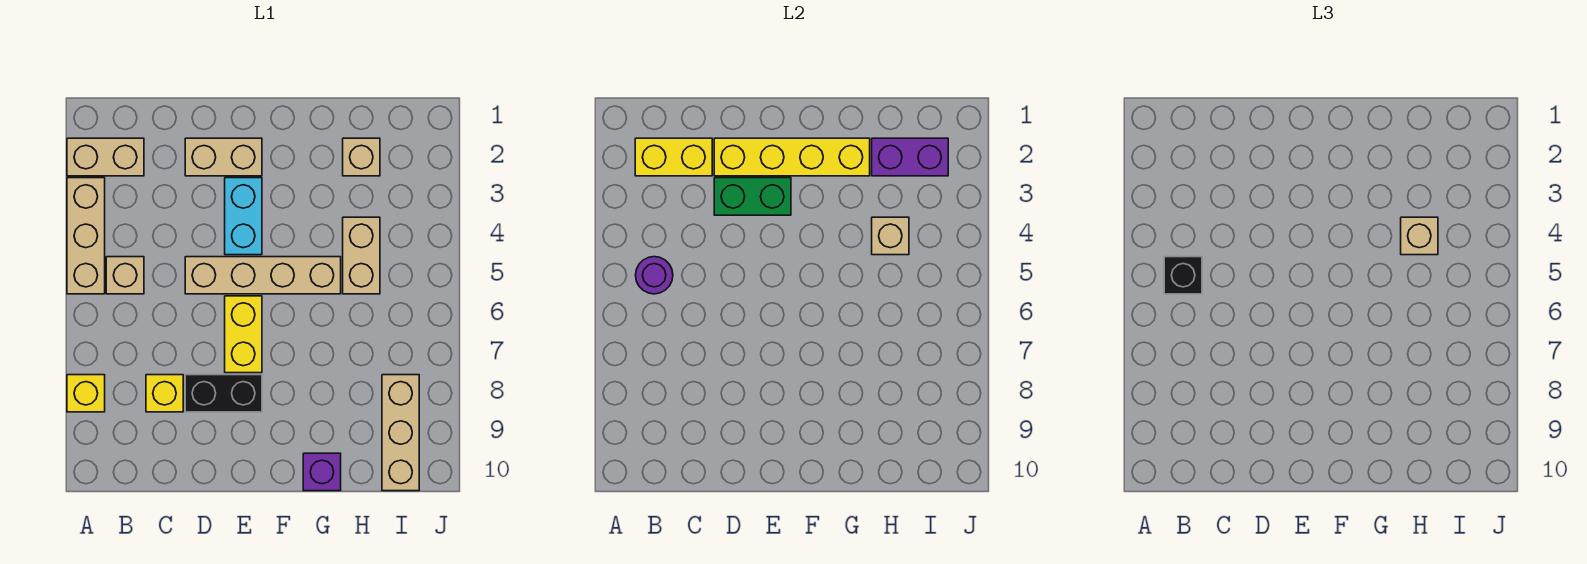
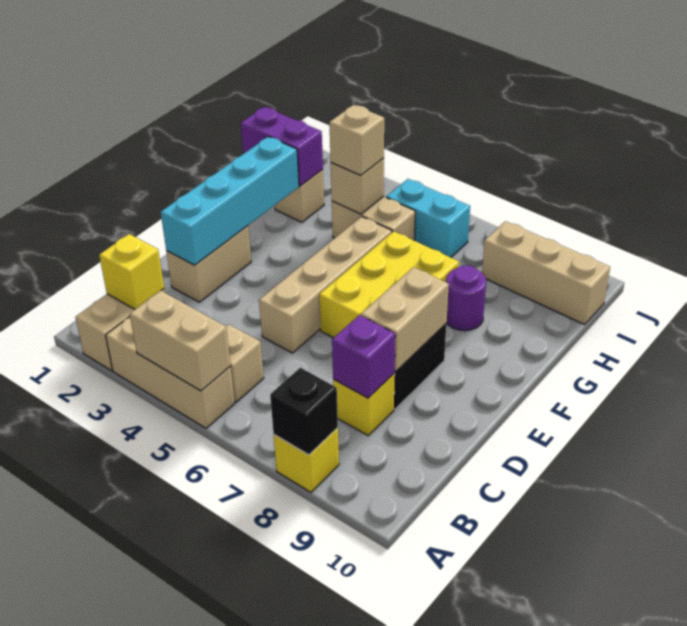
none -> tan brick A4:A5 level 2
yellow brick B2:C2 level 2 -> yellow brick B2 level 2
purple round brick B5 level 2 -> purple round brick G8 level 1
black brick B5 level 3 -> black brick A8 level 2
yellow brick D2:G2 level 2 -> cyan brick D2:G2 level 2
green brick D3:E3 level 2 -> none
none -> tan brick D8:E8 level 2
cyan brick E3:E4 level 1 -> cyan brick I5:I6 level 1
yellow brick E6:E7 level 1 -> yellow brick E6:G7 level 1
purple brick G10 level 1 -> purple brick C8 level 2
purple brick H2:I2 level 2 -> purple brick H1:H2 level 2

